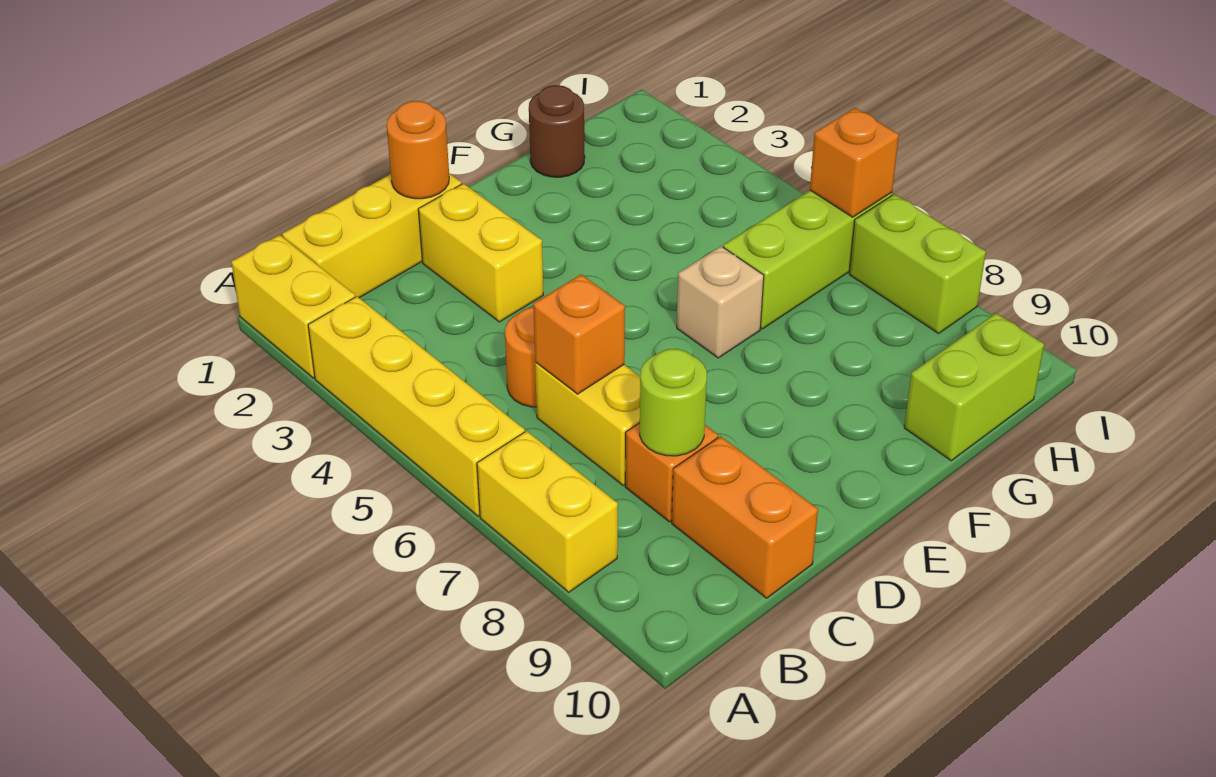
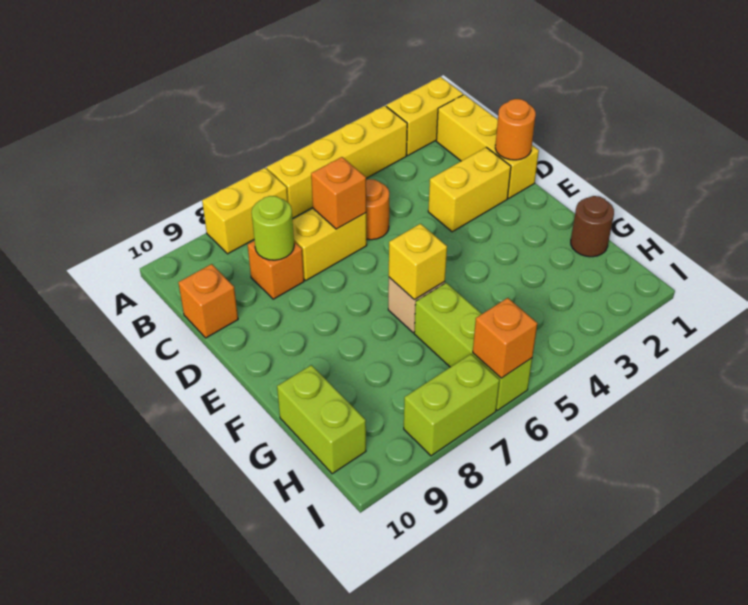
orange brick C9:C10 level 1 -> orange brick C10 level 1
none -> yellow brick F6 level 2

